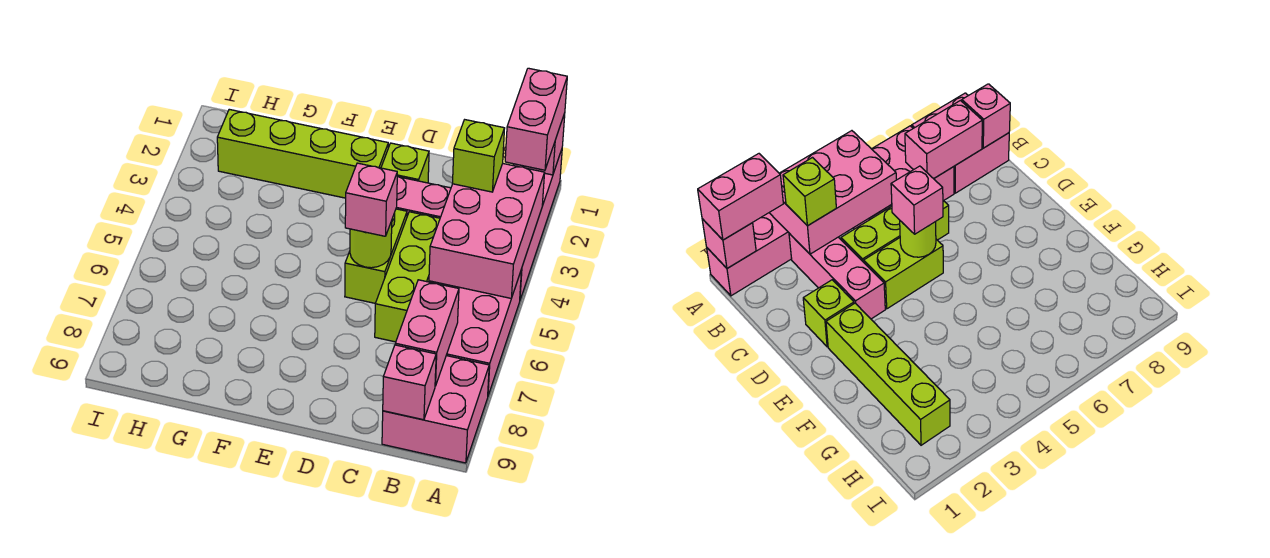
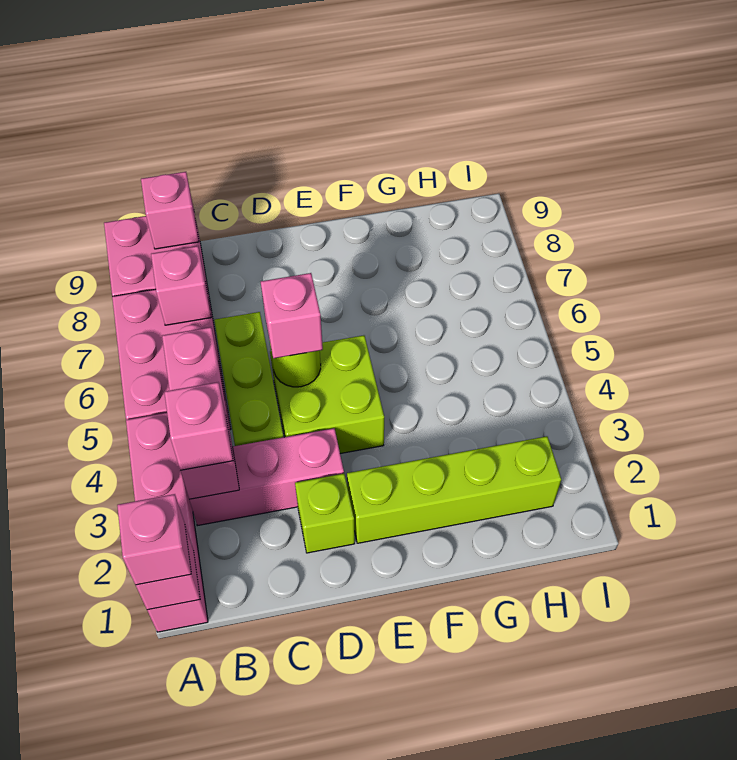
pink brick A1:A2 level 3 -> pink brick A1 level 3
pink brick A3:B5 level 2 -> pink brick B3:B5 level 2
lime brick B3 level 3 -> pink brick B3 level 3
pink brick B7:B8 level 2 -> pink brick B7 level 2
lime brick D4:D5 level 1 -> lime brick D4:E5 level 1

